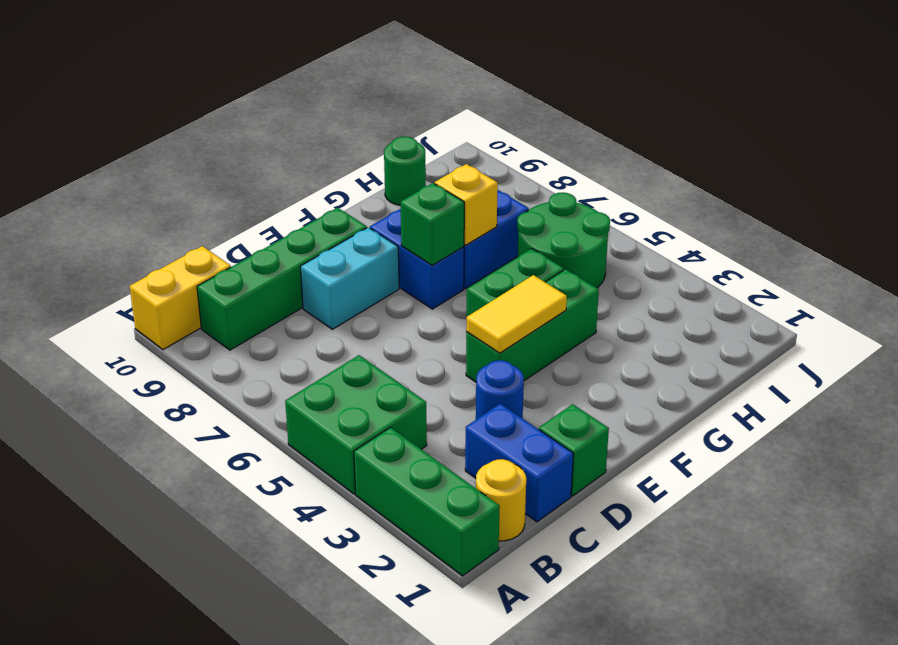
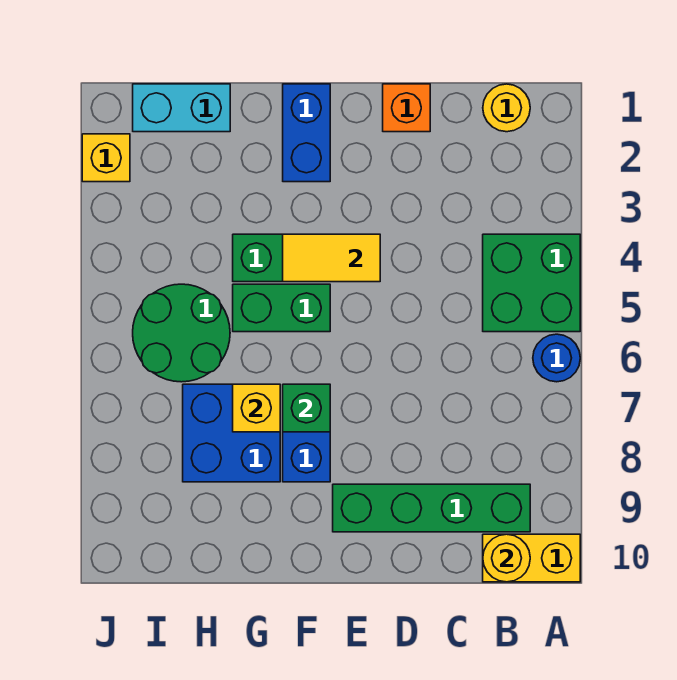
green brick A1:A3 level 1 -> none
none -> yellow round brick B10 level 2
blue brick C1:C2 level 1 -> blue brick F1:F2 level 1
green brick D1 level 1 -> orange brick D1 level 1
blue round brick D3 level 1 -> blue round brick A6 level 1
cyan brick D8:E8 level 1 -> cyan brick H1:I1 level 1
green round brick H10 level 1 -> none
none -> yellow brick J2 level 1

